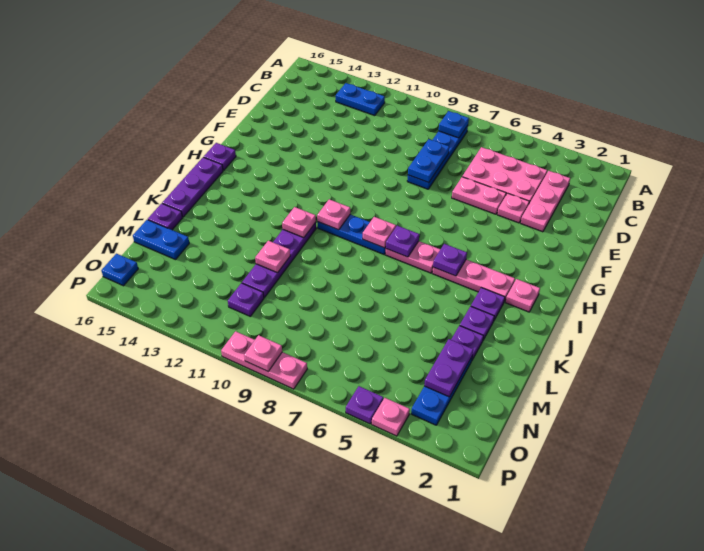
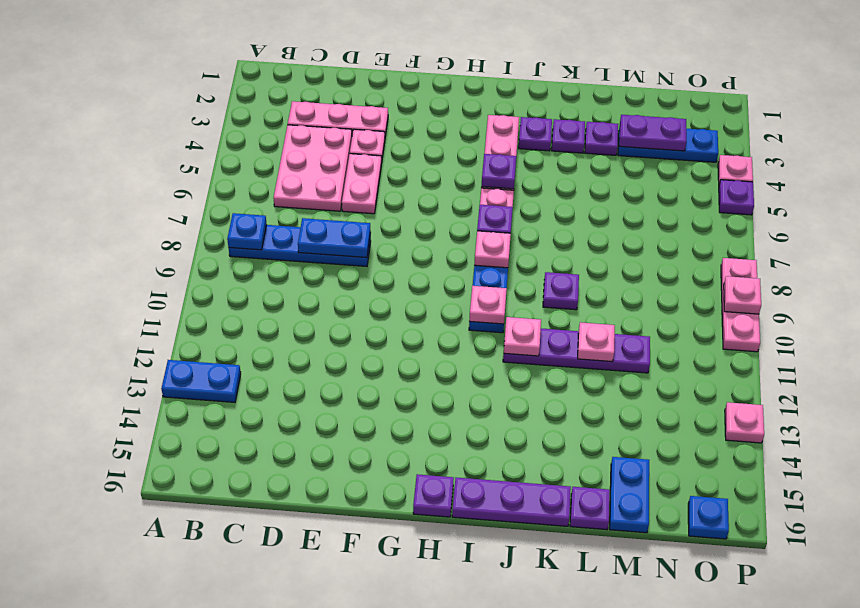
blue plate B12:B13 level 1 -> blue plate A13:B13 level 1
pink plate I2 level 1 -> pink plate P13 level 1
purple plate N11 level 1 -> purple plate K9 level 1

